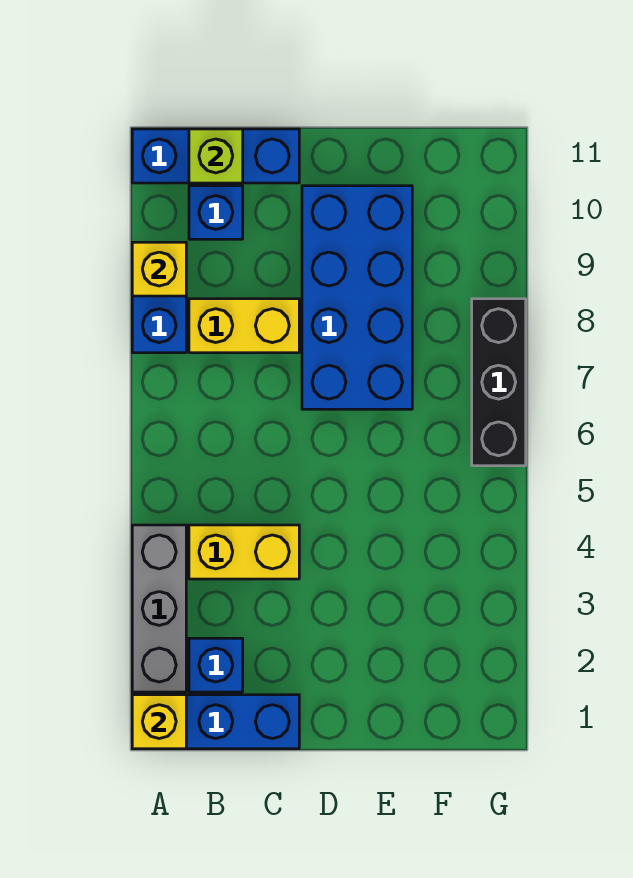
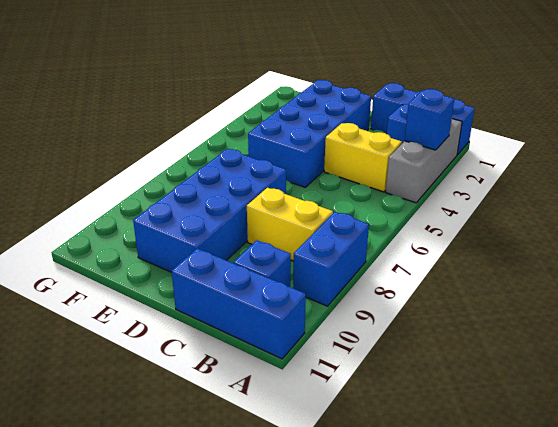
yellow brick A1 level 2 -> none
none -> blue brick A3 level 2
yellow brick A9 level 2 -> none
lime brick B11 level 2 -> none
none -> blue brick D2:E5 level 1
black brick G6:G8 level 1 -> none

